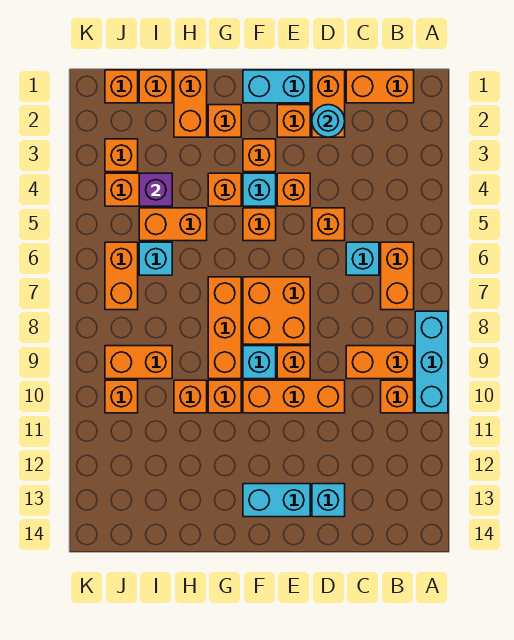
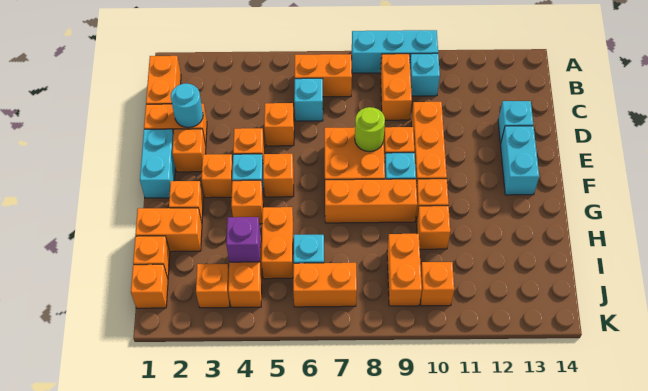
orange brick B10 level 1 -> cyan brick B10 level 1
none -> lime round brick E8 level 2

